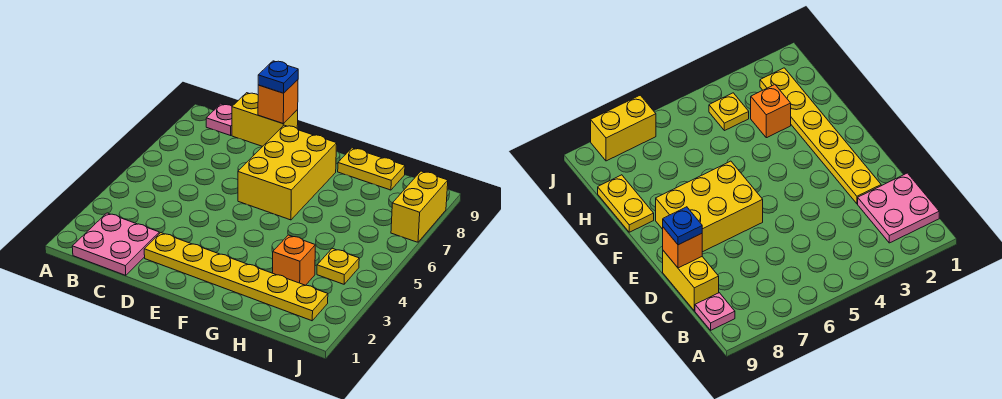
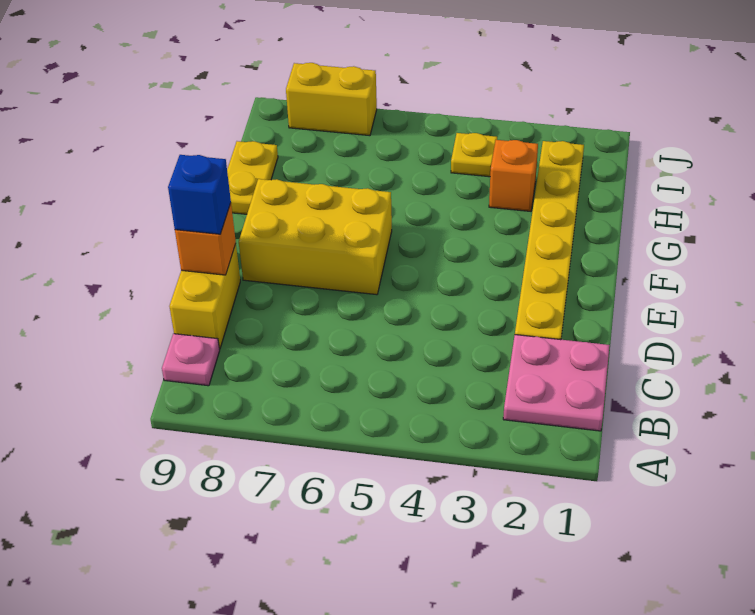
blue plate D9 level 3 -> blue brick D9 level 3

